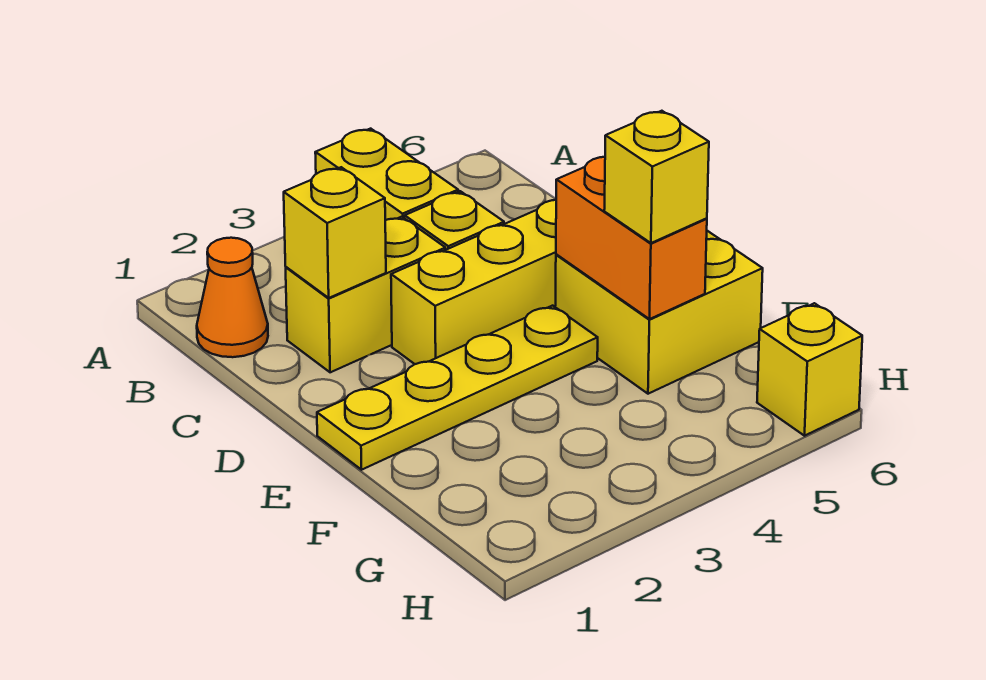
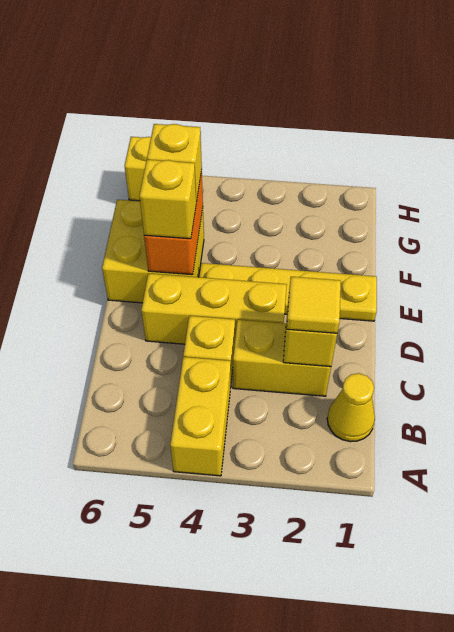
orange cone B1 level 1 -> yellow cone B1 level 1
none -> yellow tile C2 level 3
none -> yellow brick E5 level 3

